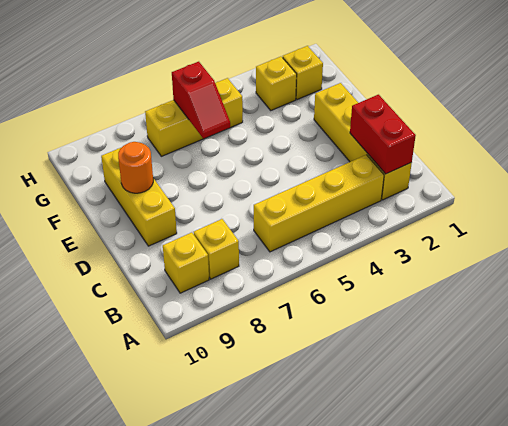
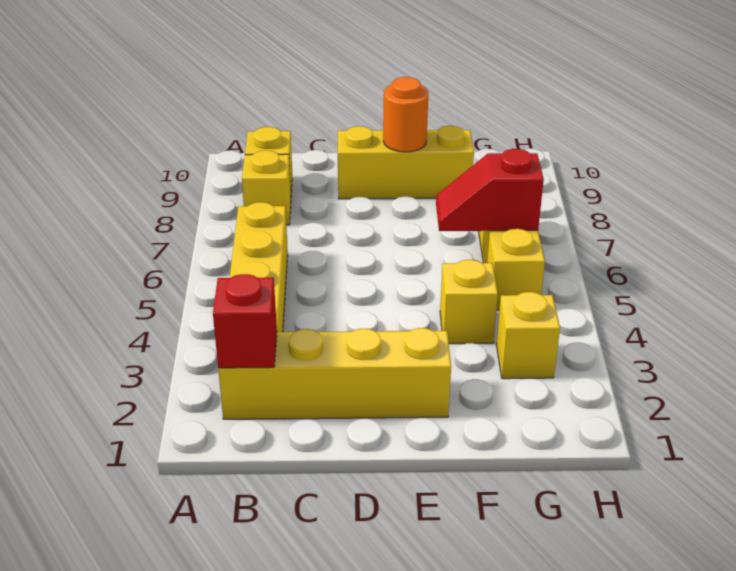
red brick B2:C2 level 2 -> red brick B2 level 2
yellow brick G2 level 1 -> yellow brick F4 level 1

